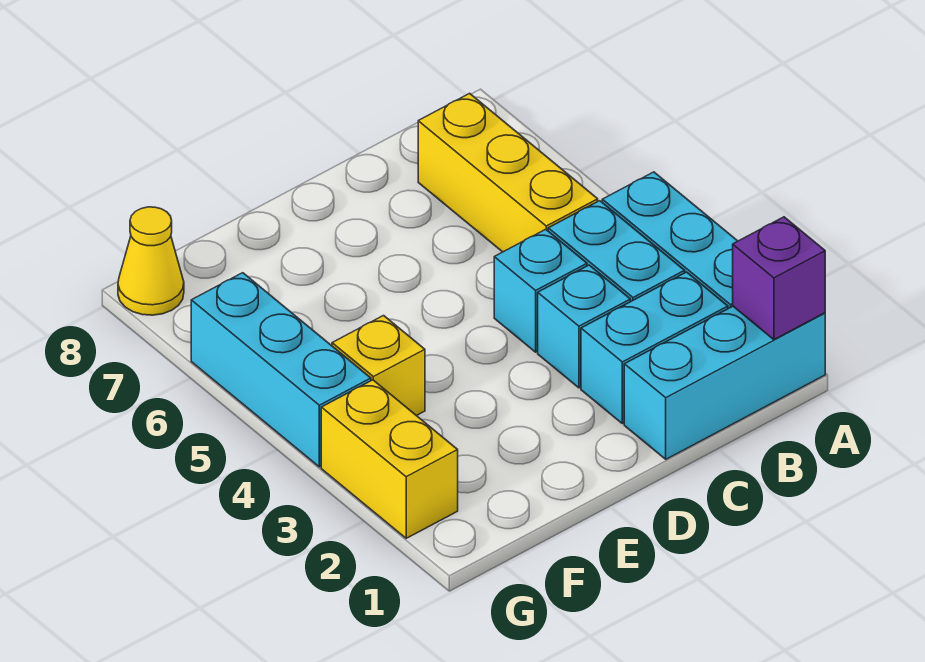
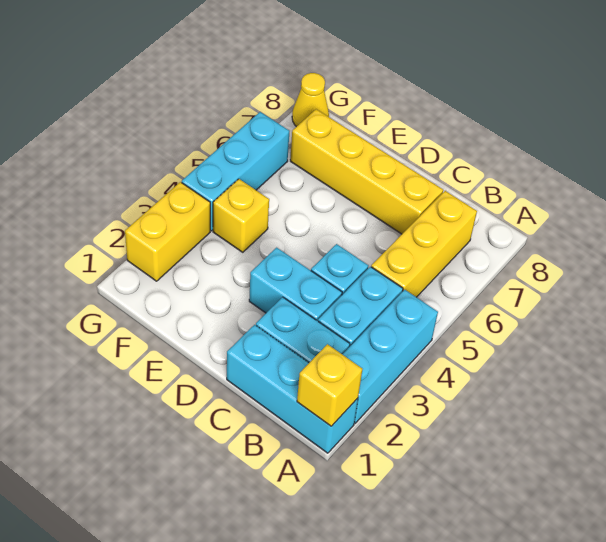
purple brick A1 level 2 -> yellow brick A1 level 2
cyan brick C3 level 1 -> cyan brick C3:D3 level 1
none -> yellow brick C7:F7 level 1

